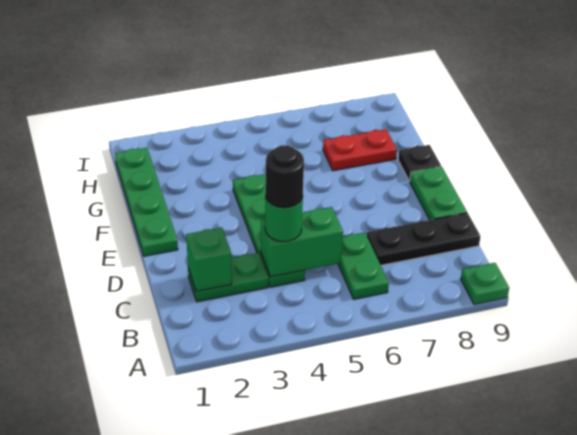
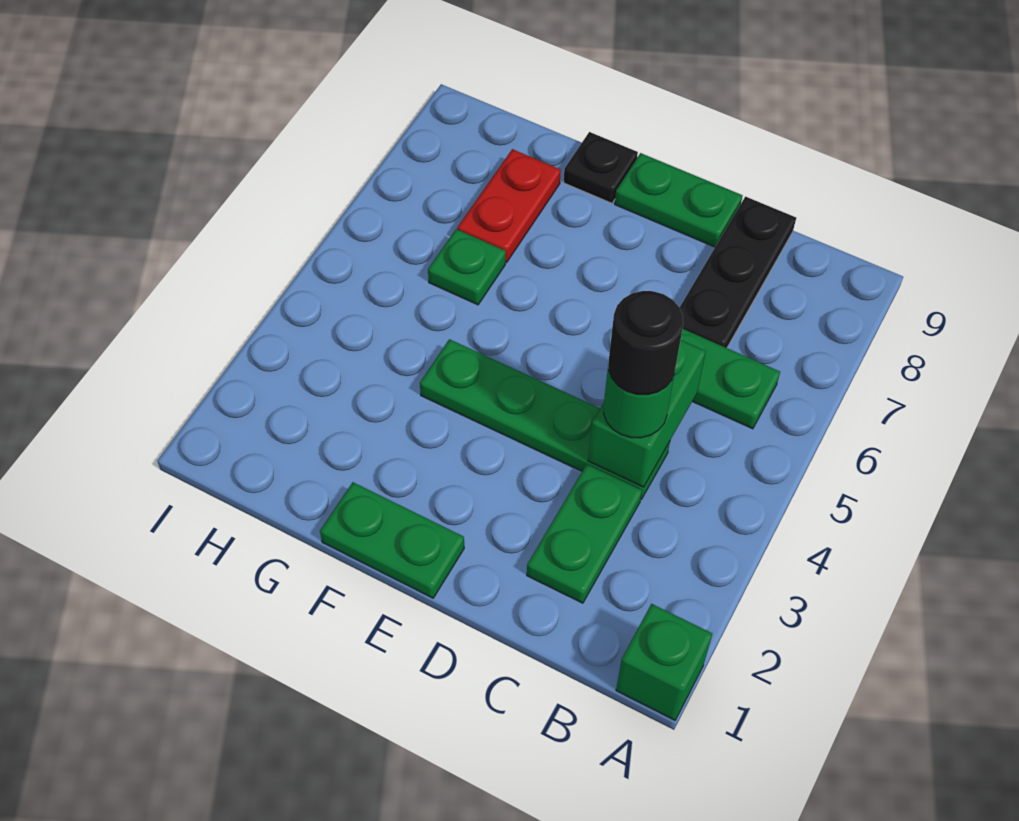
green plate A9 level 1 -> green plate G6 level 1
green brick C2 level 2 -> green brick A1 level 1
green plate E1:H1 level 1 -> green plate E1:F1 level 1

